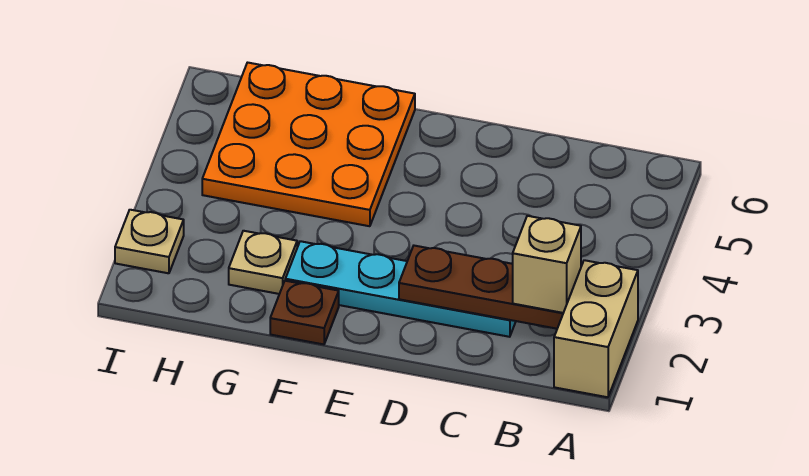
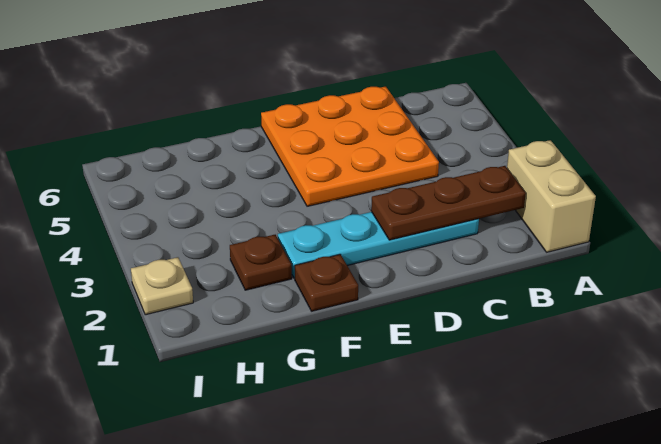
tan brick B2 level 3 -> none
orange plate F4:H6 level 1 -> orange plate C4:E6 level 1
tan plate G2 level 1 -> brown plate G2 level 1

